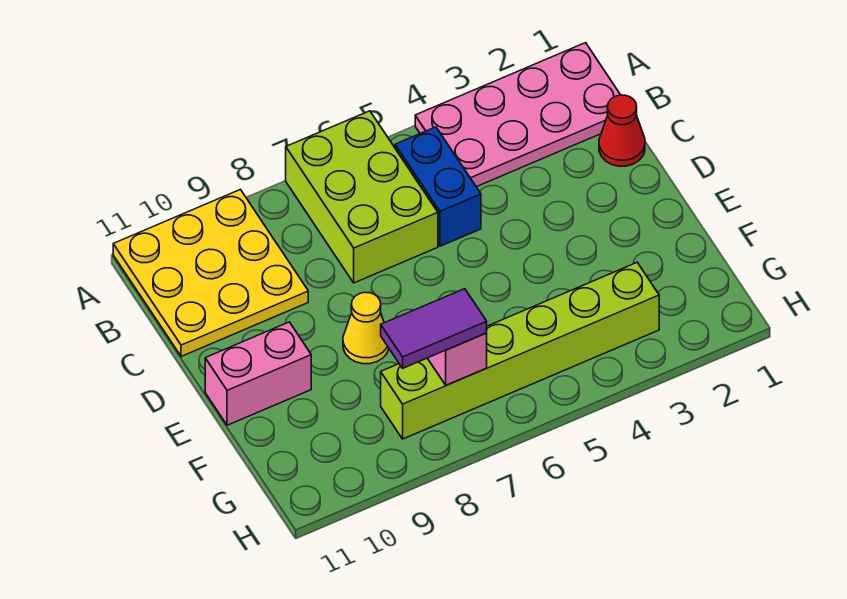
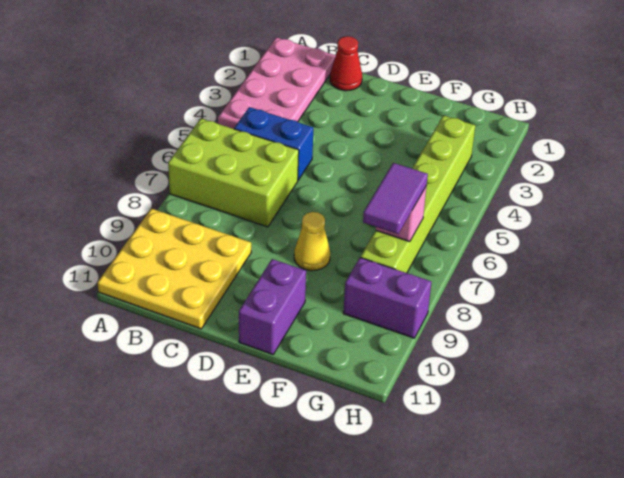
pink brick E10:E11 level 1 -> purple brick E10:E11 level 1
none -> purple brick G9:H9 level 1

